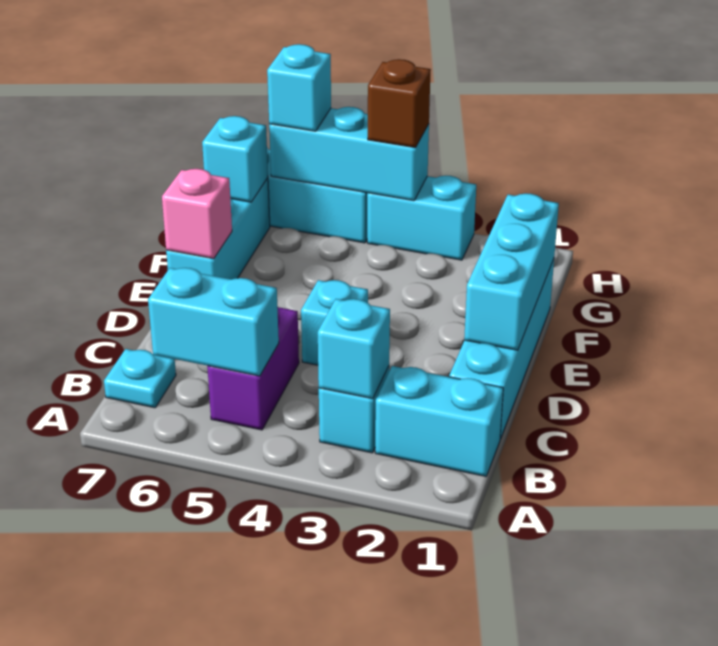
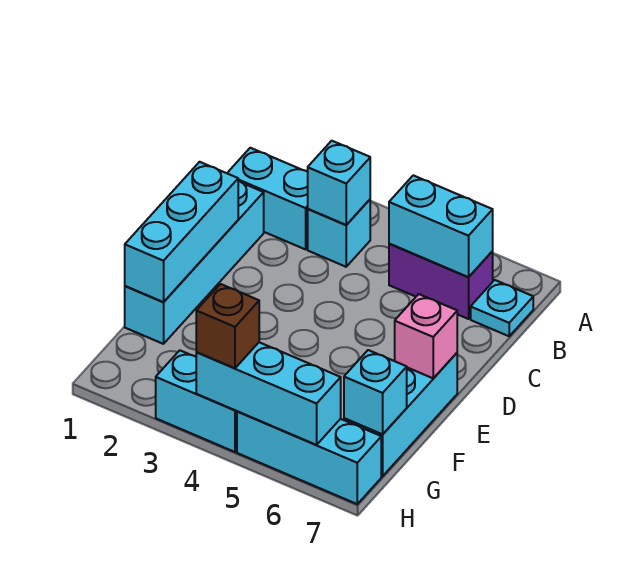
purple brick B5:C5 level 1 -> purple brick B5:B6 level 1
cyan brick D4 level 1 -> none
cyan brick H6 level 3 -> none

